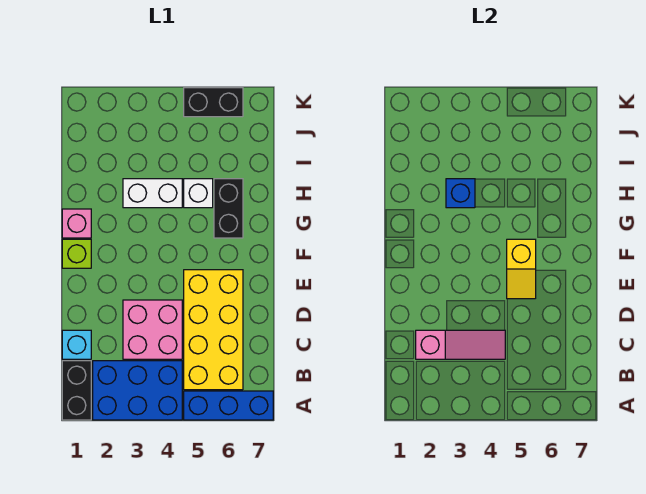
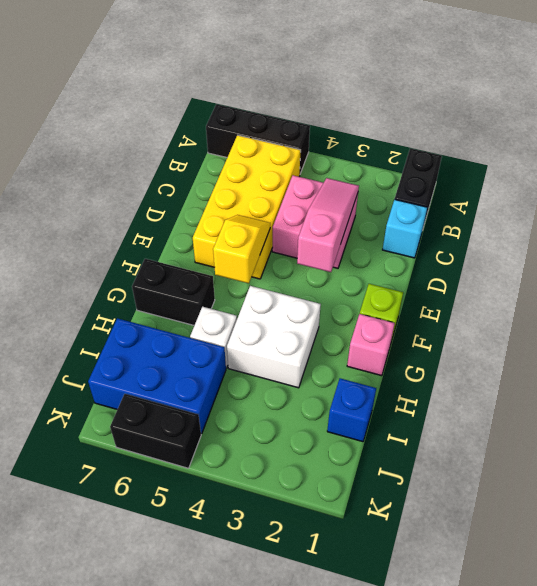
blue brick A2:B4 level 1 -> blue brick I5:J7 level 1
blue brick A5:A7 level 1 -> black brick A5:A7 level 1
pink slope C2:C4 level 2 top 2 -> pink slope C3:E3 level 2 top E
black brick G6:H6 level 1 -> black brick G6:G7 level 1
white brick H3:H4 level 1 -> white brick G3:H4 level 1
blue brick H3 level 2 -> blue brick I1 level 1

